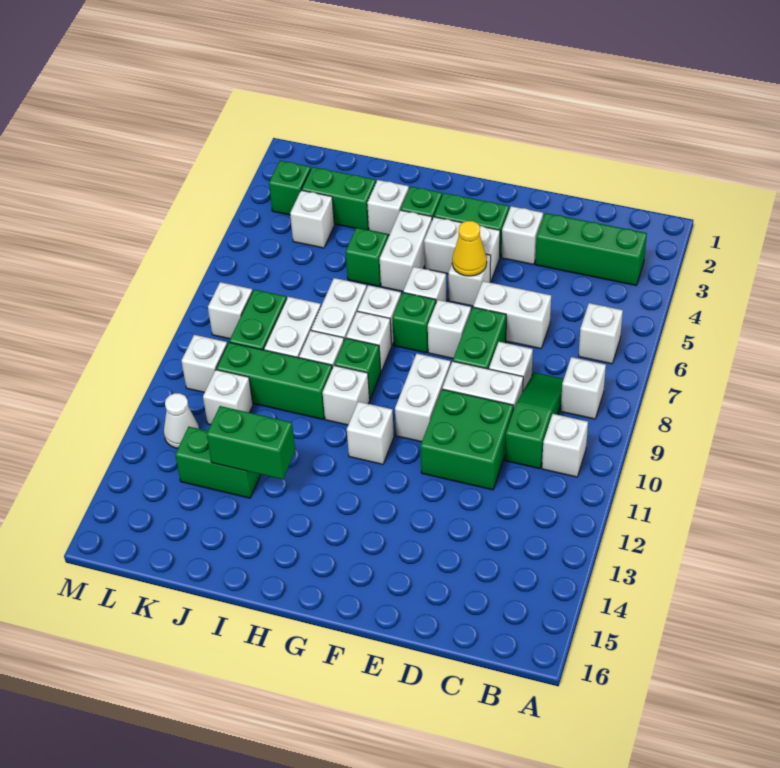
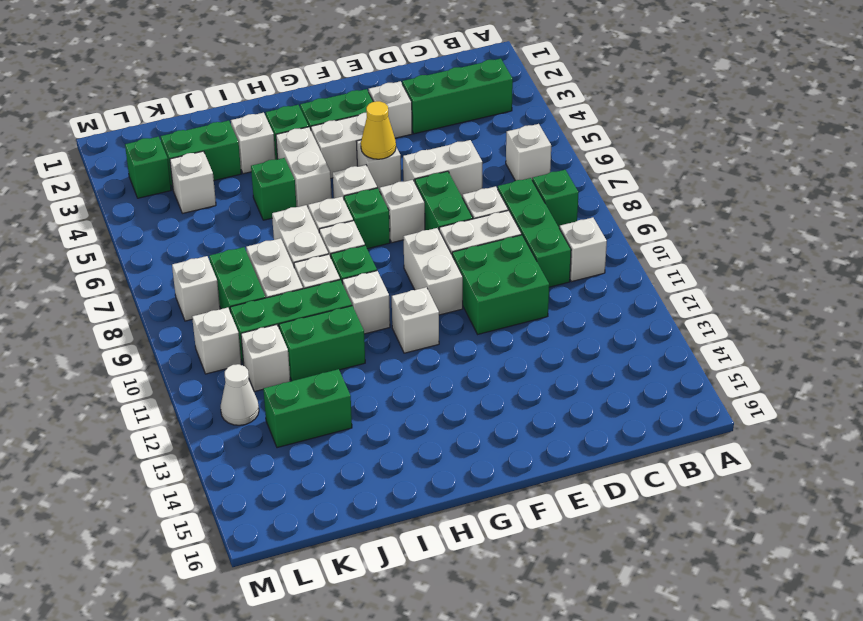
white brick B8 level 1 -> green brick B8 level 1
green slope C8:C10 level 1 top 10 -> green brick C8:C10 level 1
green brick I13:J13 level 2 -> green brick I11:J11 level 1

